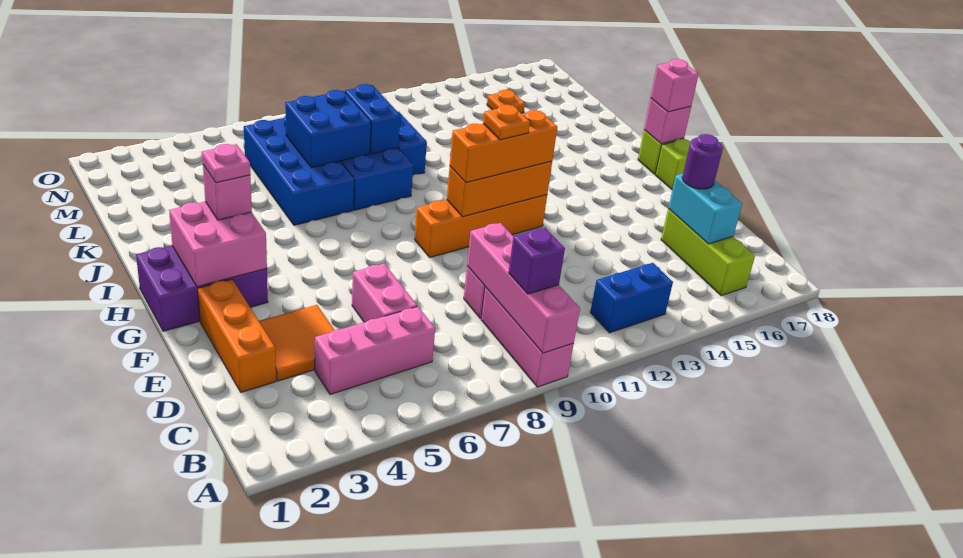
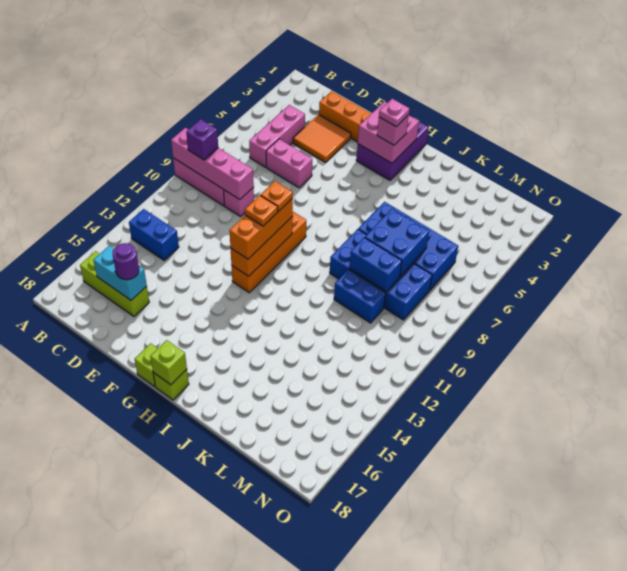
blue brick B12:B13 level 1 -> blue brick B13:C13 level 1
pink brick H18 level 2 -> lime brick H18 level 2
pink brick H18 level 3 -> none
orange plate M15 level 1 -> orange plate G10 level 4

